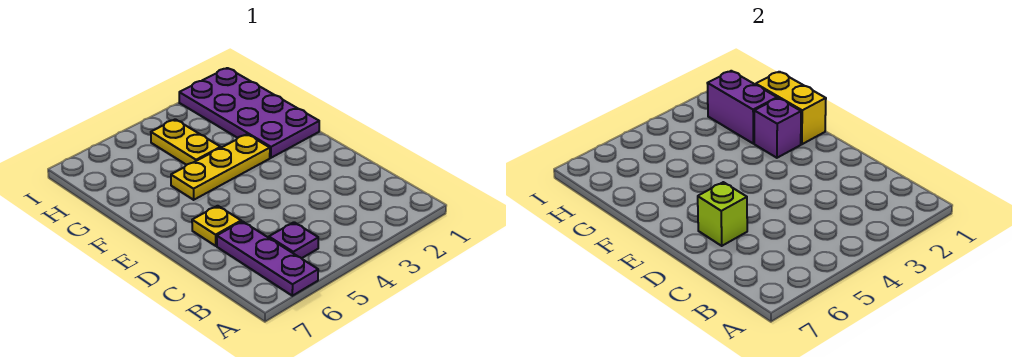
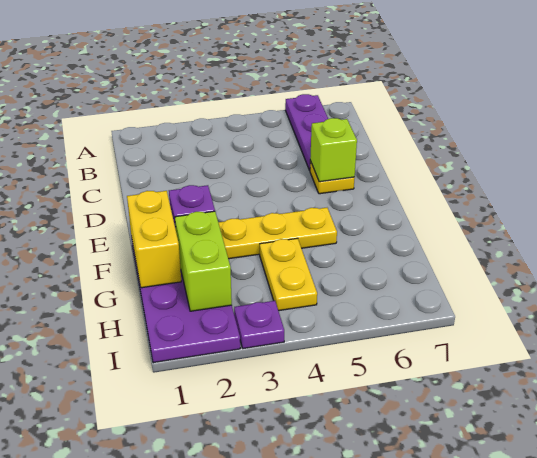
purple plate B5 level 1 -> purple plate I3 level 1
purple brick G2:H2 level 2 -> lime brick G2:H2 level 2

